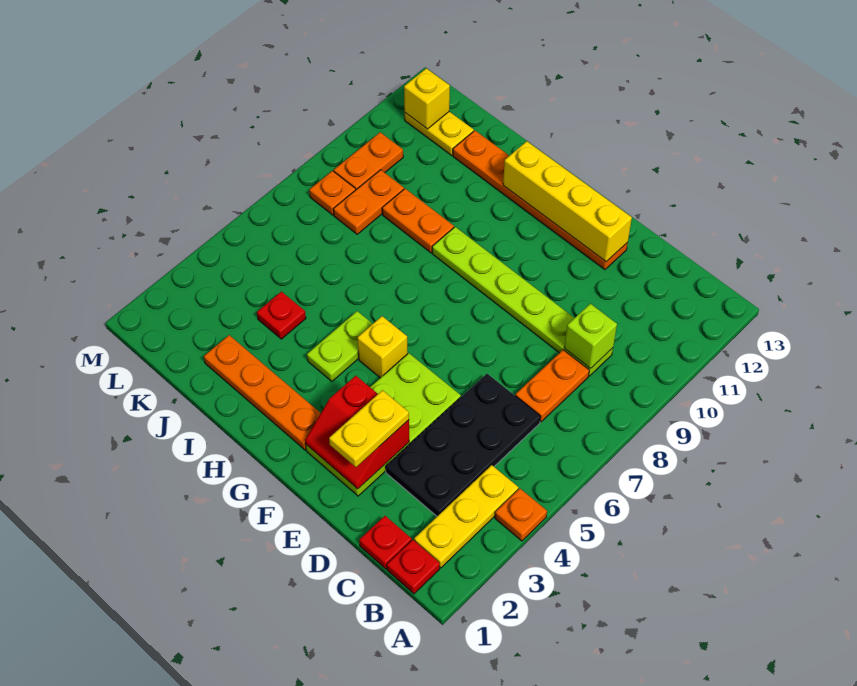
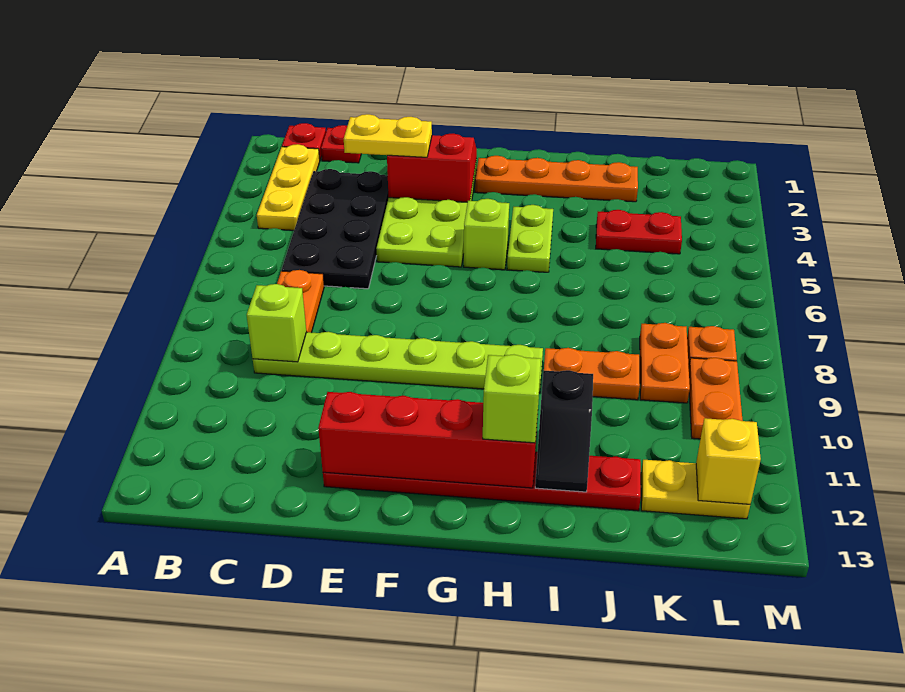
orange plate A4 level 1 -> none
yellow plate E2:E3 level 3 -> yellow plate D3:E3 level 3
orange plate E12:J12 level 1 -> red plate E12:J12 level 1
yellow brick E12:H12 level 2 -> red brick E12:H12 level 2
yellow brick G5 level 1 -> lime brick G5 level 1
none -> lime brick H12 level 3
none -> black slope I11:I12 level 2 top 11
red plate J4 level 1 -> red plate J4:K4 level 1

